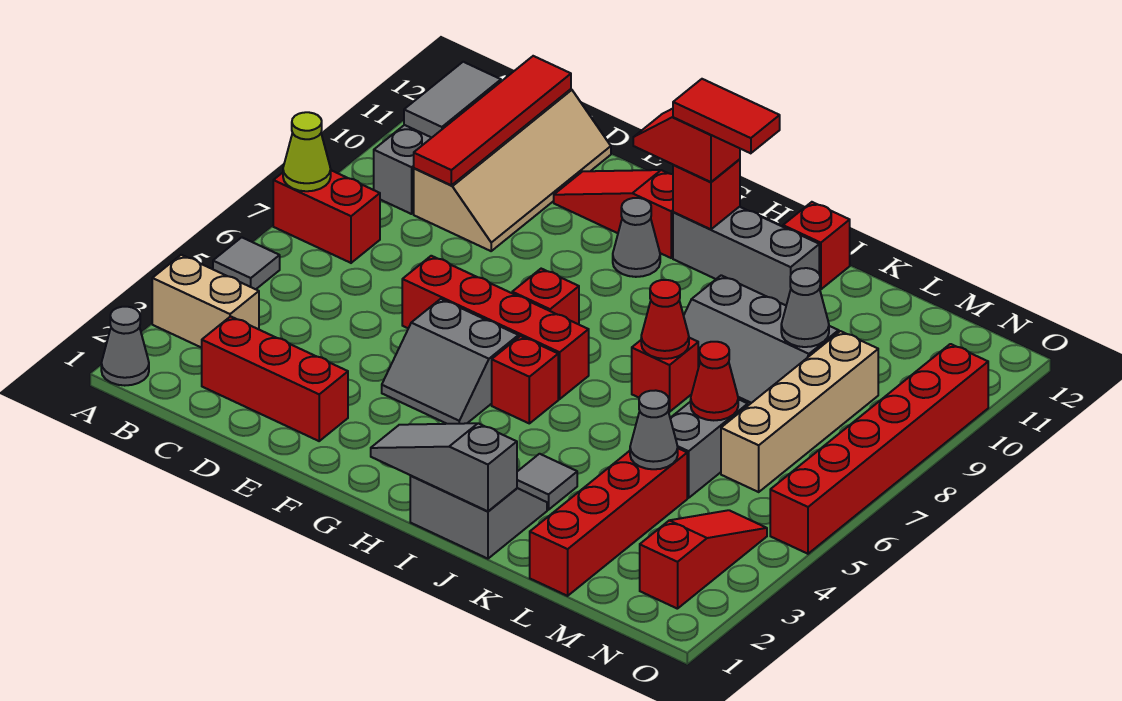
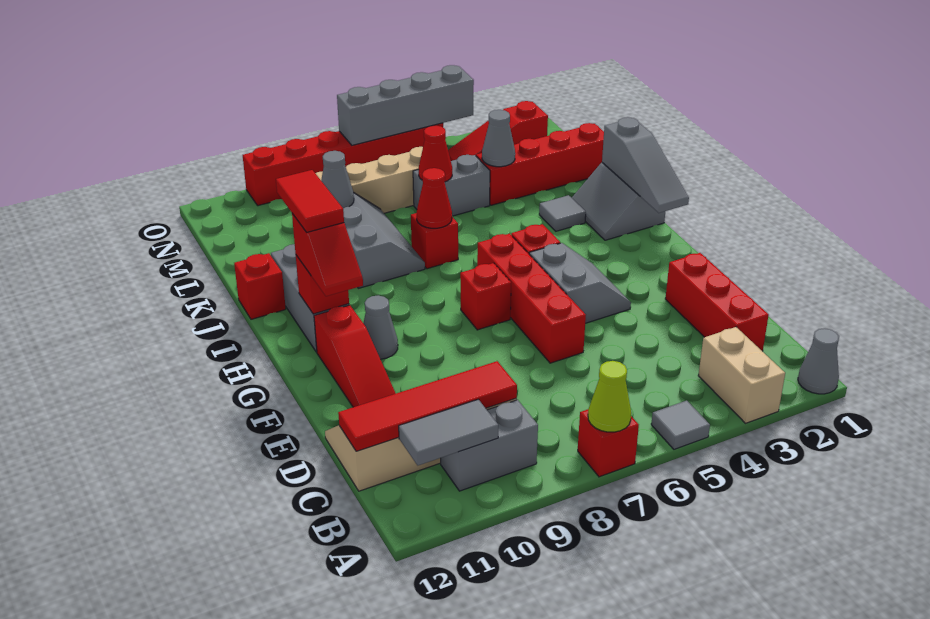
red brick A7:B7 level 1 -> red brick A7 level 1
none -> grey brick O4:O7 level 2

